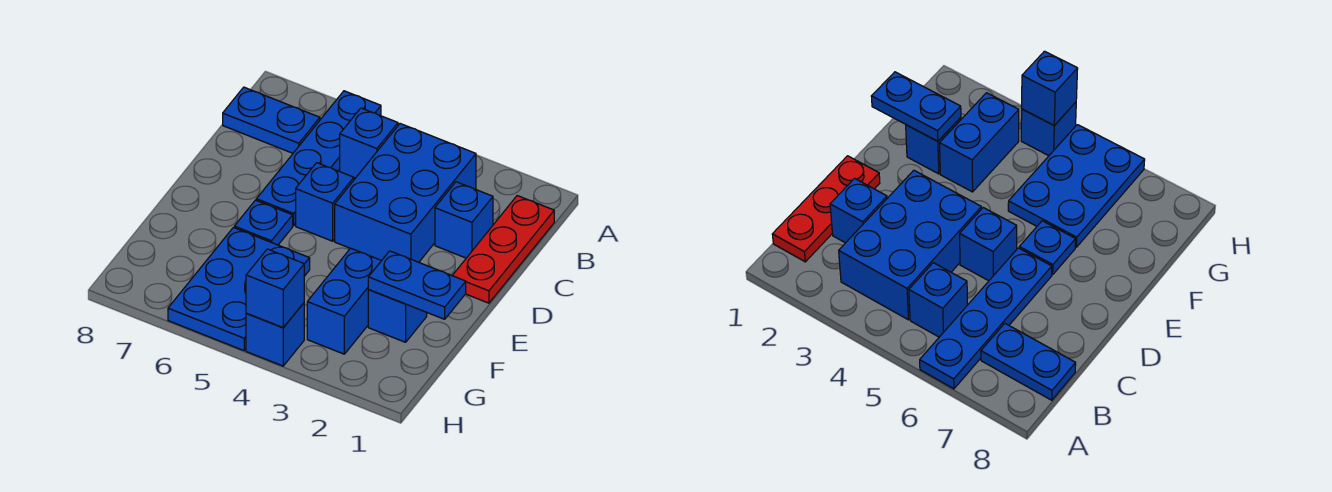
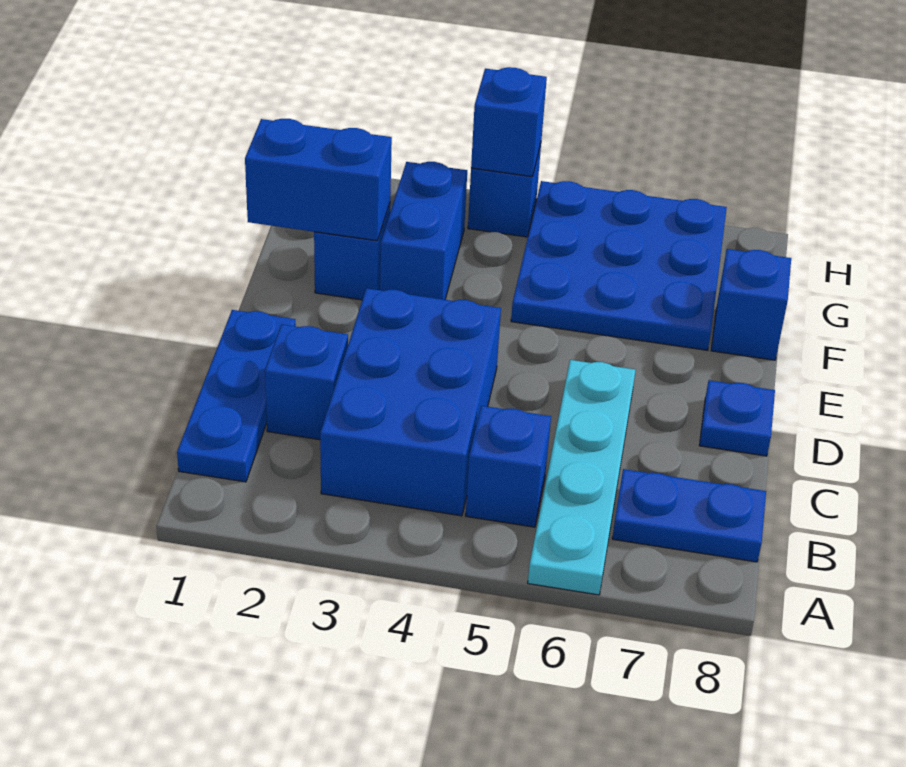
blue plate A6:D6 level 1 -> cyan plate A6:D6 level 1
red plate B1:D1 level 1 -> blue plate B1:D1 level 1
blue brick D5 level 1 -> blue brick F8 level 1
blue plate E6 level 1 -> blue plate D8 level 1
blue plate F1:F2 level 2 -> blue brick F1:F2 level 2
blue plate F5:H6 level 1 -> blue plate F5:H7 level 1

